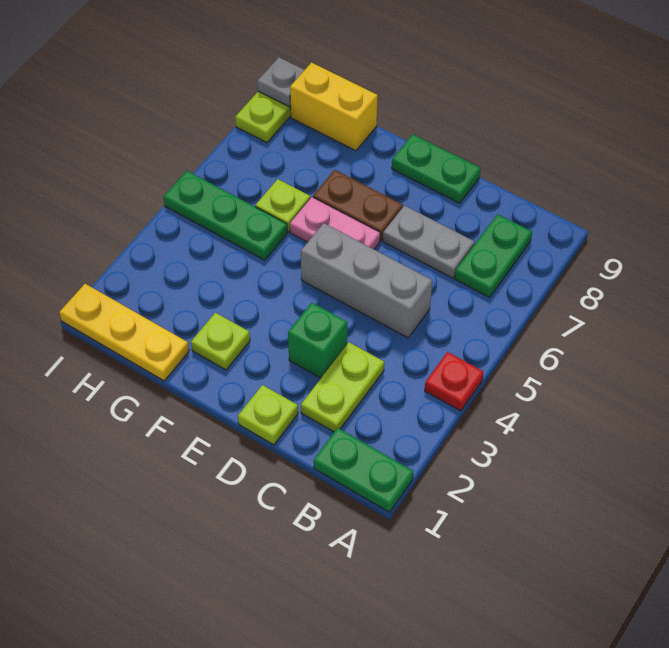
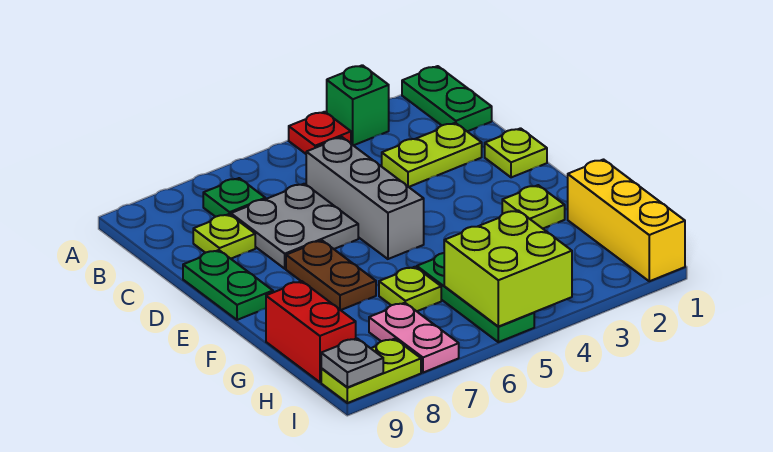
green plate B7:B8 level 1 -> green plate B7 level 1
grey plate C7:D7 level 1 -> grey plate C6:D7 level 1
none -> lime plate C8 level 1
green brick D3 level 1 -> green brick A3 level 1
pink plate E6:F6 level 1 -> pink plate H7:I7 level 1
yellow plate G1:I1 level 1 -> yellow brick G1:I1 level 1
yellow brick G9:H9 level 1 -> red brick G9:H9 level 1
none -> lime brick H4:I5 level 2

